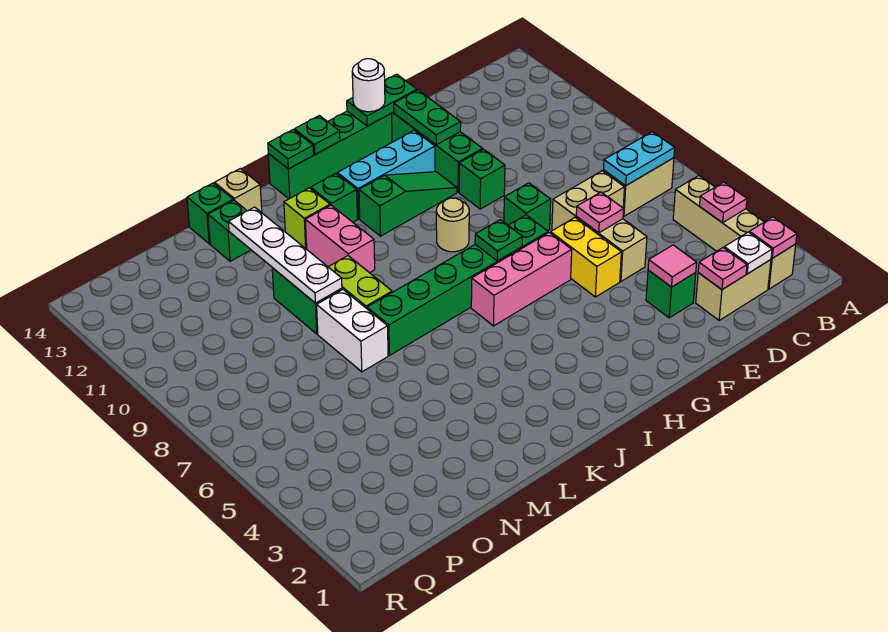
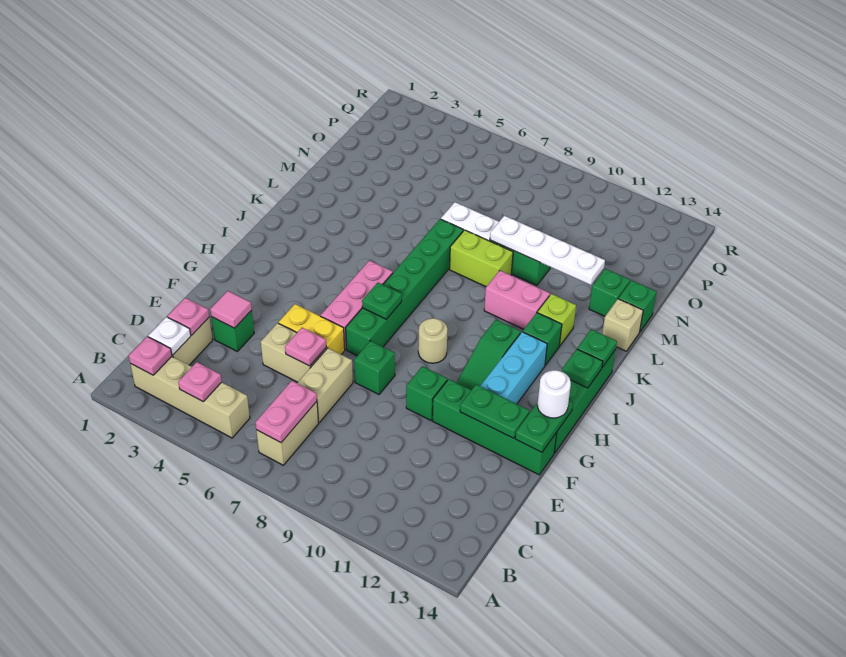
cyan plate B7:C7 level 2 -> pink plate B7:C7 level 2

